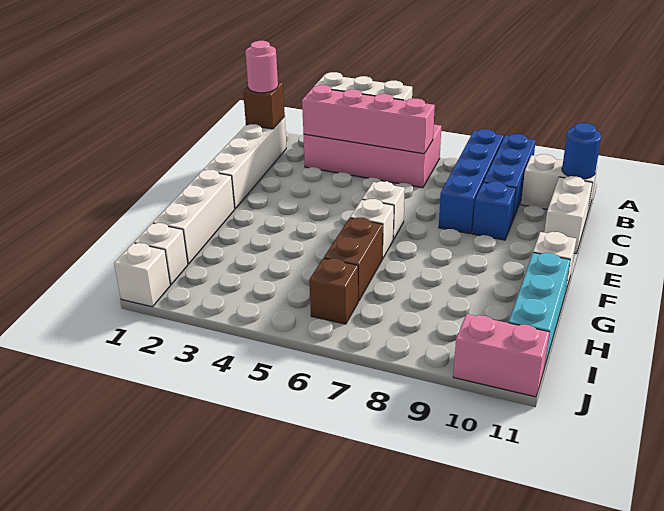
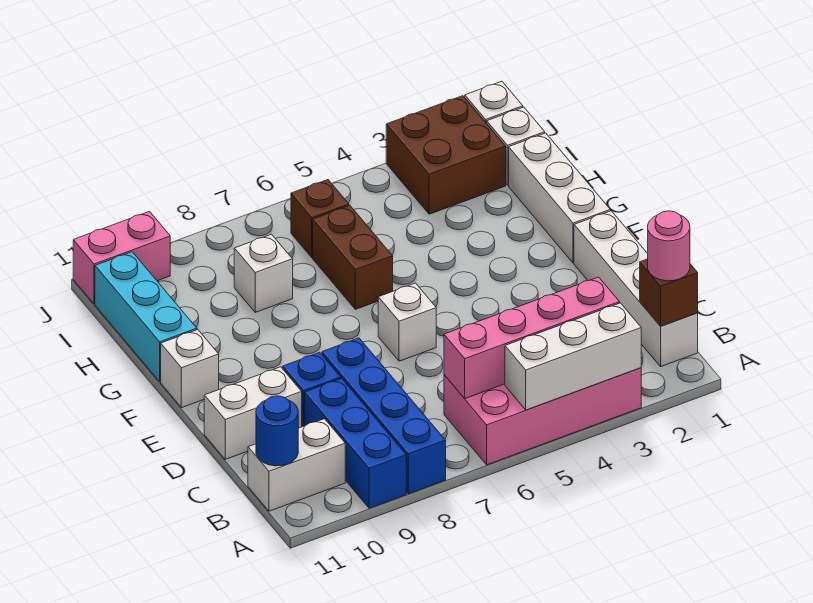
white brick C11:D11 level 1 -> white brick D10:D11 level 1
white brick F6 level 1 -> white brick H8 level 1
none -> brown brick I2:J3 level 1

